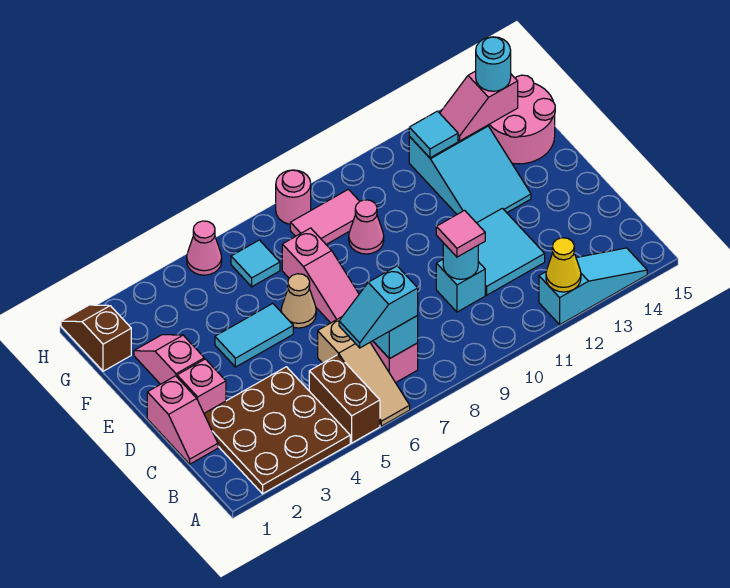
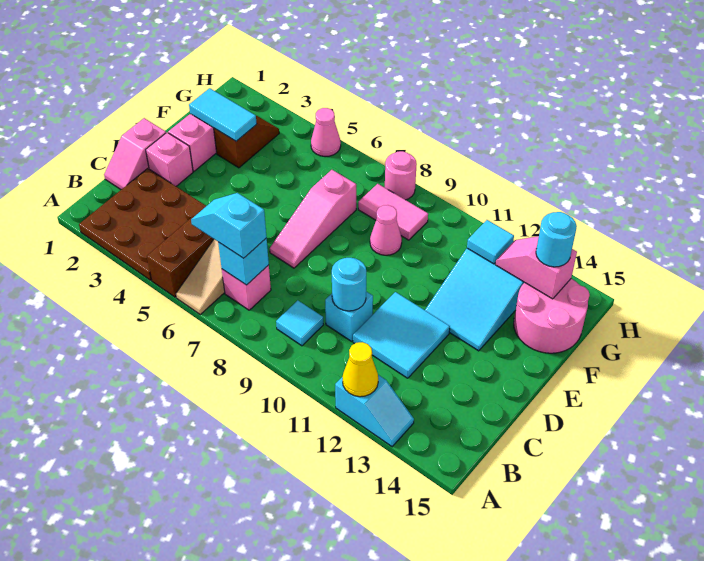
cyan slope A12:A14 level 1 top 12 -> cyan slope A12:A13 level 1 top 12
pink tile C10 level 3 -> none
cyan tile E4:E5 level 1 -> cyan tile F2:F3 level 2
tan cone E6 level 1 -> none
brown slope G1:H1 level 1 top G -> brown slope F3:G3 level 1 top F
cyan tile G6 level 1 -> cyan tile B9 level 1

